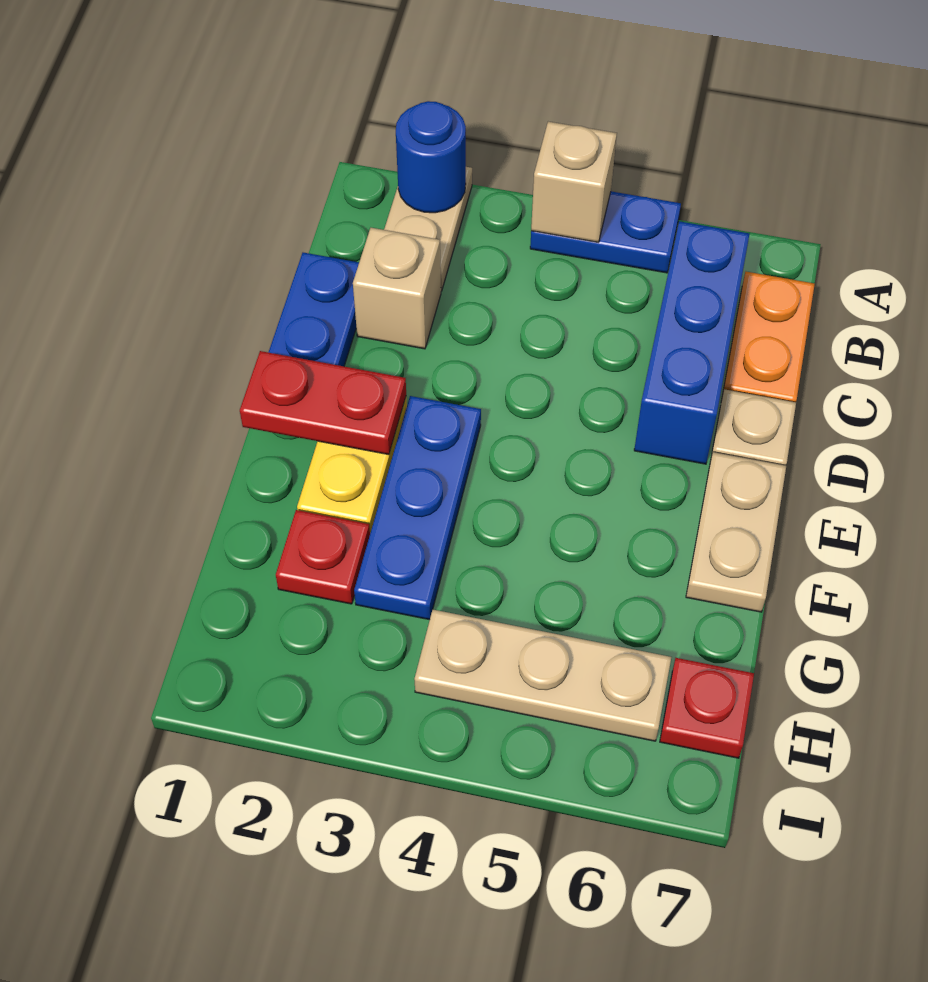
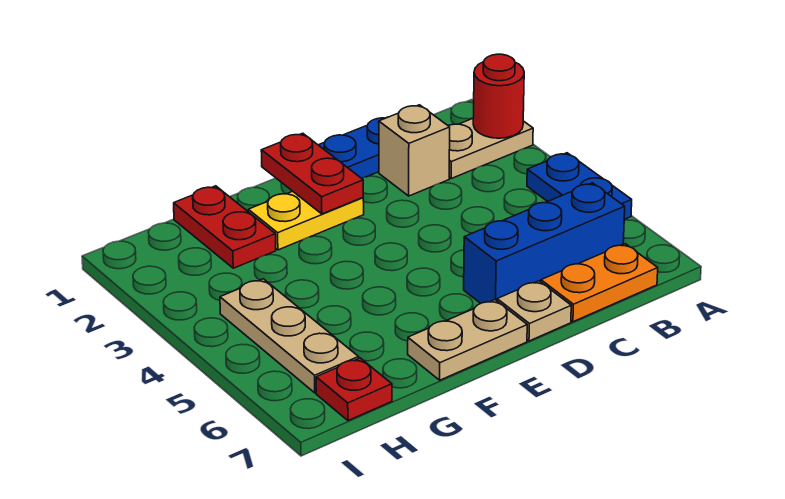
blue round brick A2 level 2 -> red round brick A2 level 2
tan brick A4 level 2 -> none
blue plate E3:G3 level 1 -> none
red plate G2 level 1 -> red plate G1:G2 level 1

